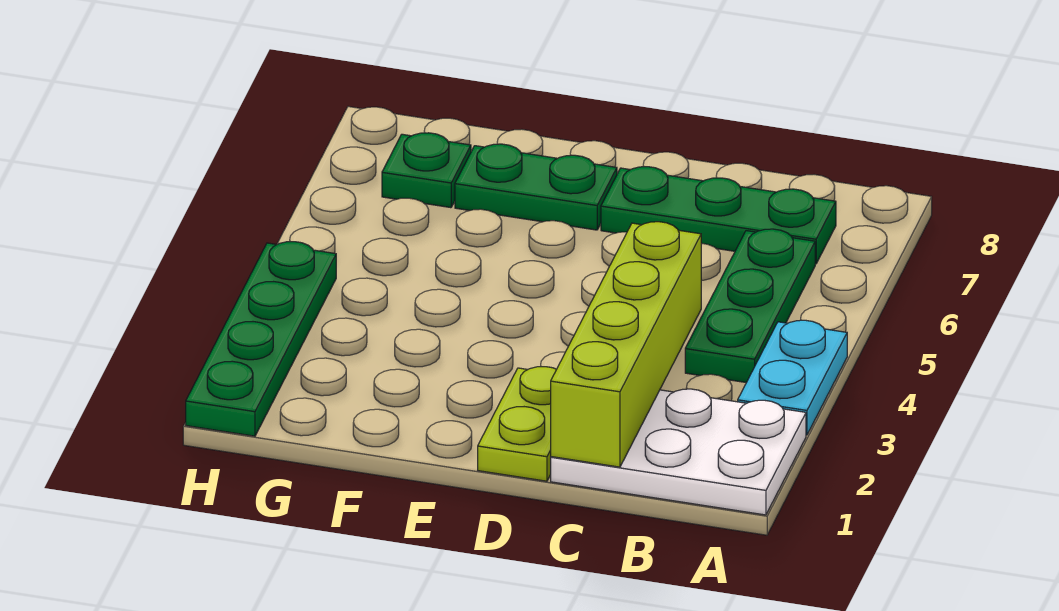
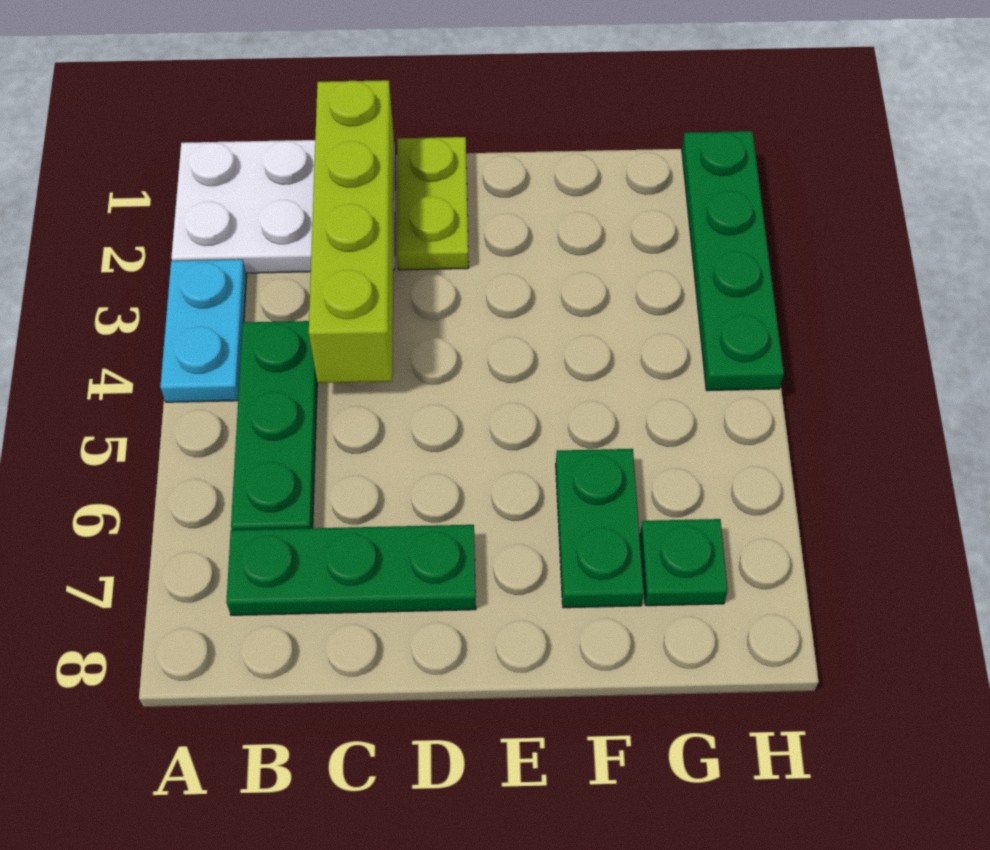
green plate E7:F7 level 1 -> green plate F6:F7 level 1

